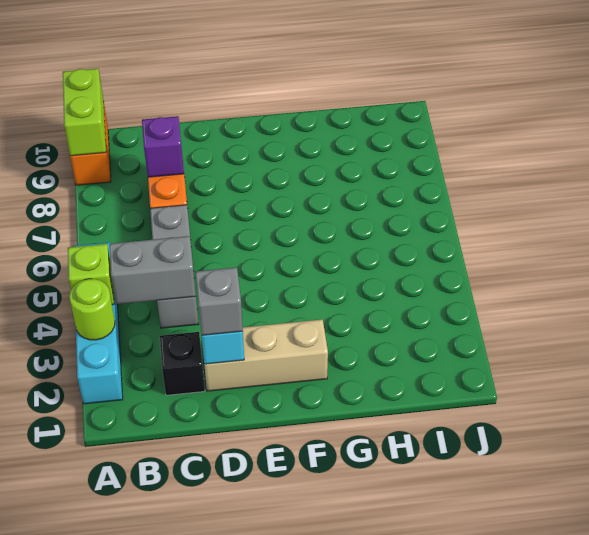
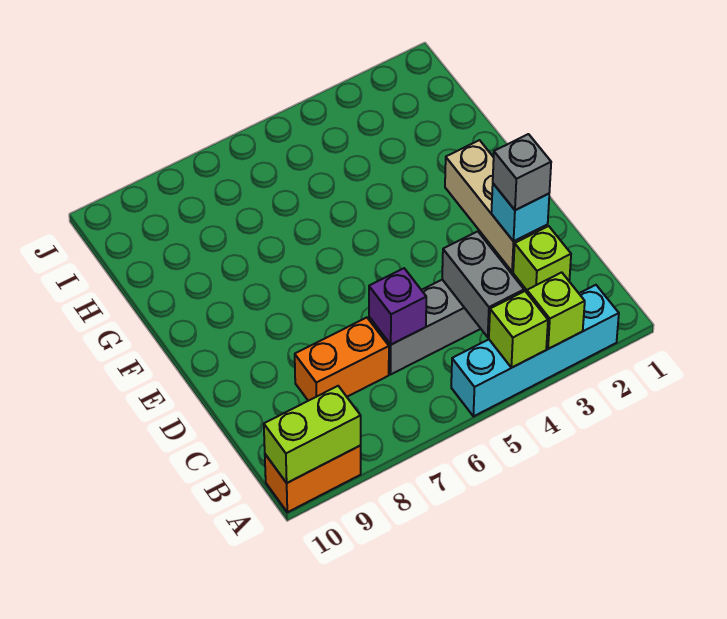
lime round brick A3 level 2 -> lime brick A3 level 2
black brick C2 level 1 -> lime brick C2 level 1
purple brick C8 level 2 -> purple brick C6 level 2

